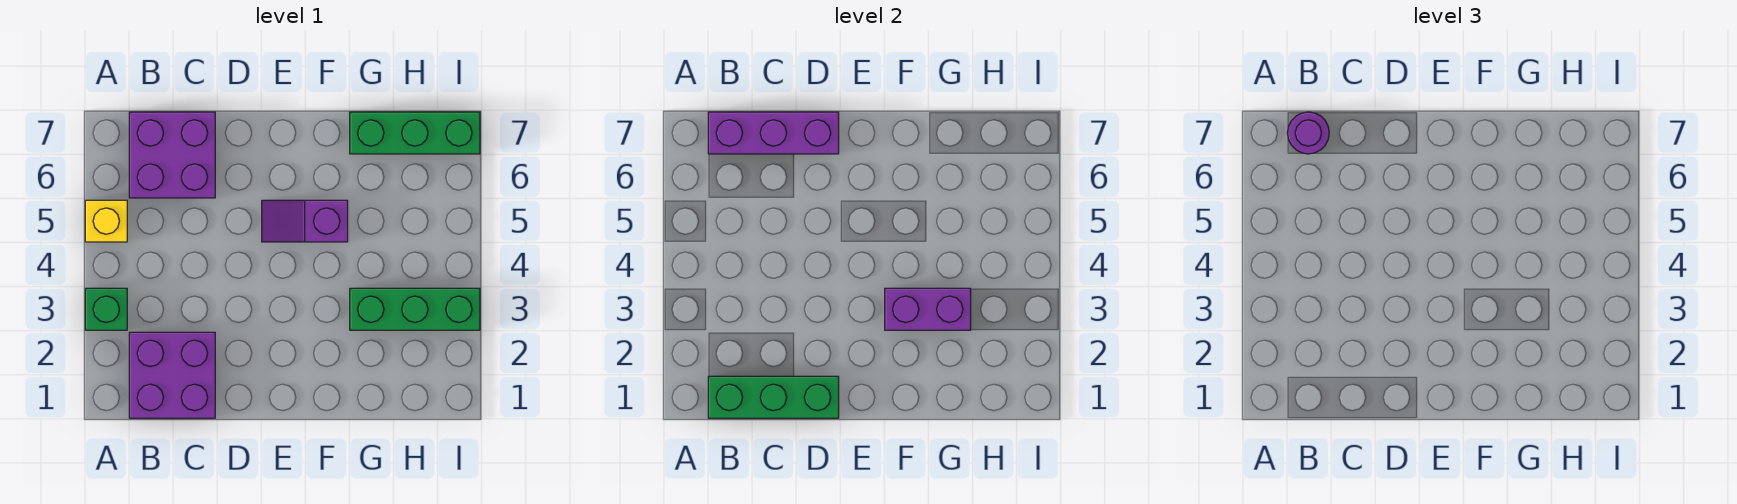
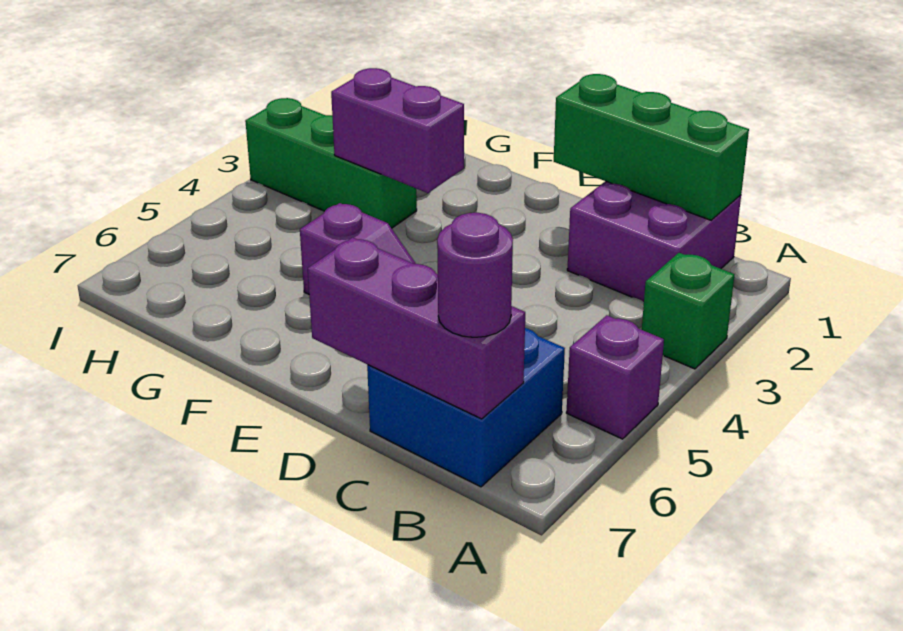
yellow brick A5 level 1 -> purple brick A5 level 1
purple brick B6:C7 level 1 -> blue brick B6:C7 level 1
green brick G7:I7 level 1 -> none

